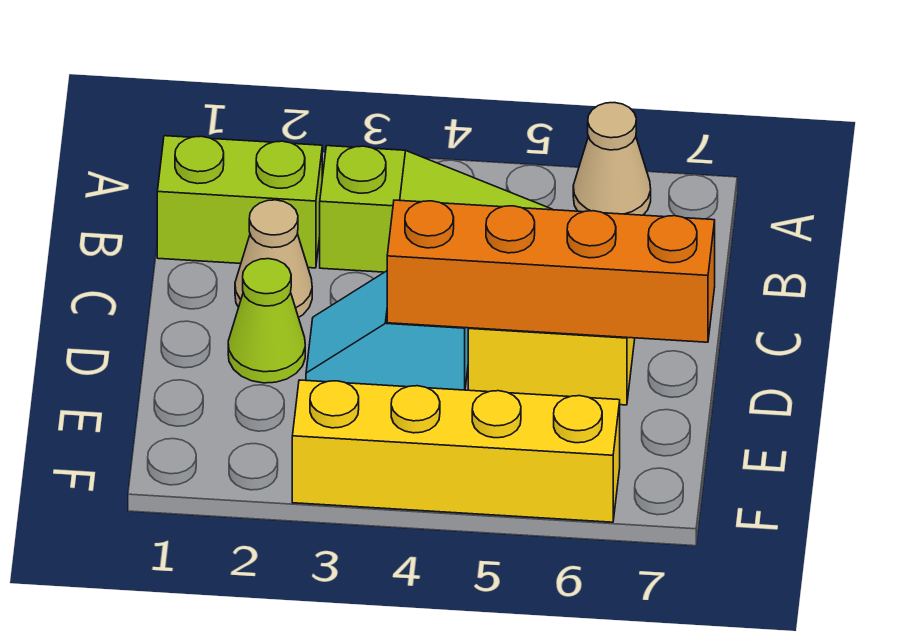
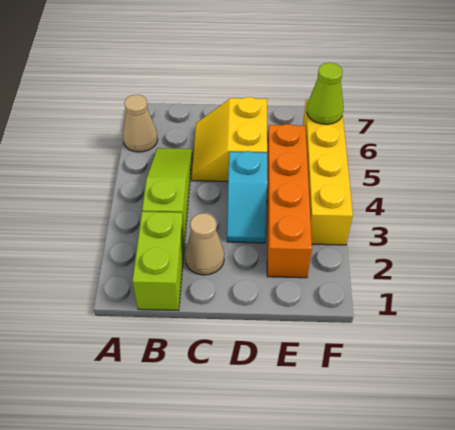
lime cone D2 level 1 -> lime cone F6 level 2
orange brick D4:D7 level 2 -> orange brick E2:E5 level 1

